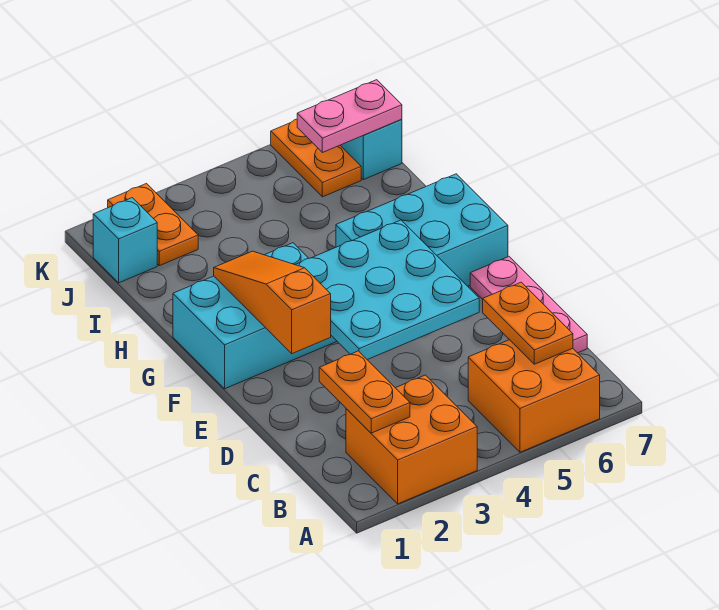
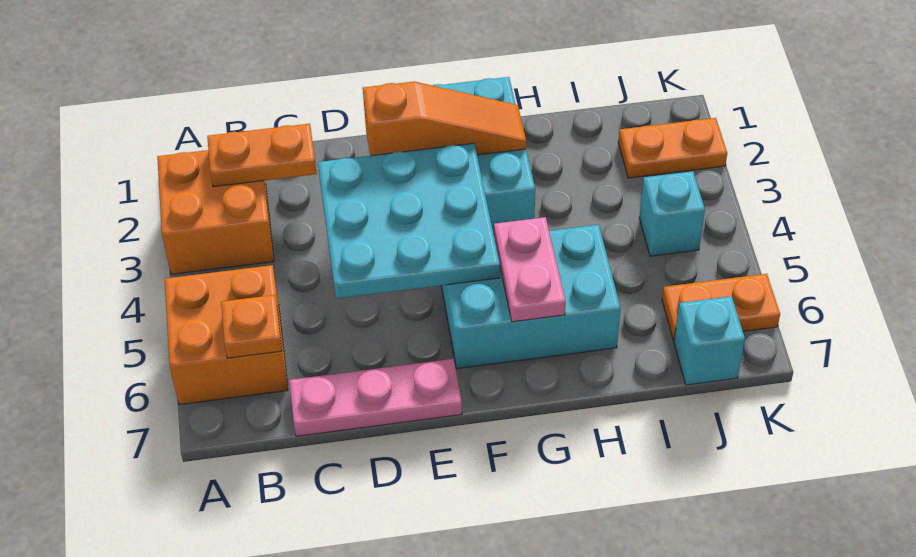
orange plate B6:C6 level 2 -> orange plate B6 level 2
cyan brick F5:G7 level 1 -> cyan brick F5:H6 level 1
cyan brick J1 level 1 -> cyan brick J4 level 1
pink plate J6:J7 level 2 -> pink plate G5:G6 level 2

